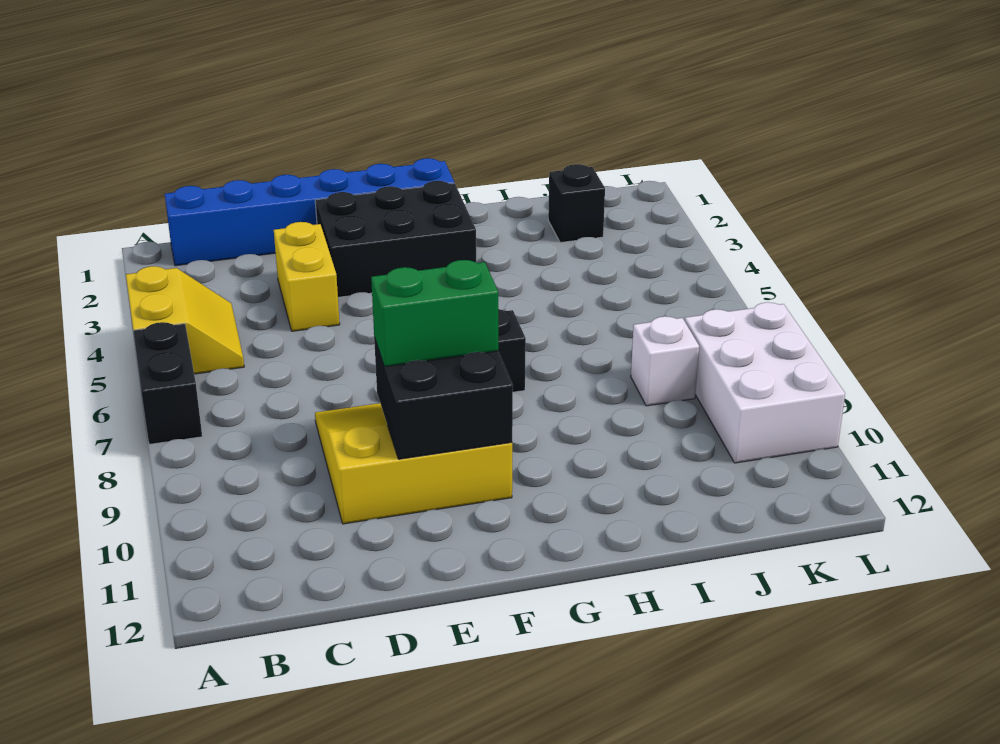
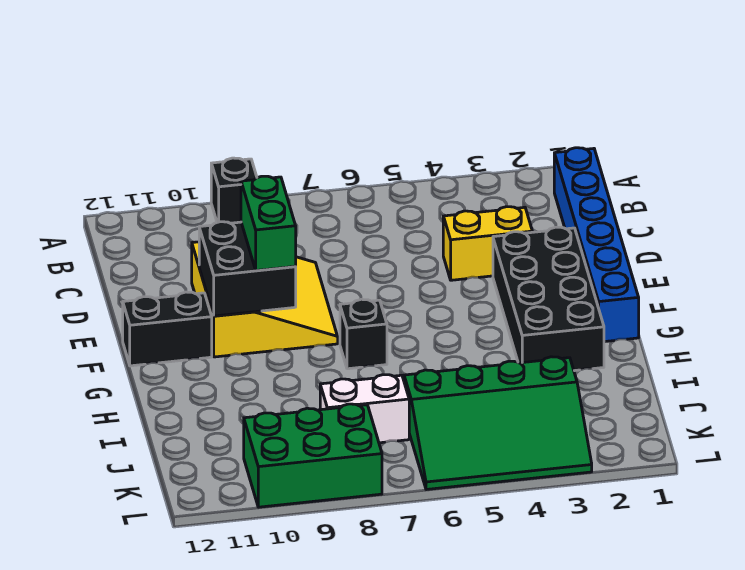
yellow slope A4:B5 level 1 top A -> none
black brick A6:A7 level 1 -> black brick F11:F12 level 1
black brick E2:G3 level 1 -> black brick E2:H3 level 1
black brick J2 level 1 -> black brick A9 level 1
none -> green slope J3:L6 level 1 top J
white brick J8 level 1 -> white brick J7:J8 level 1
white brick K8:L10 level 1 -> green brick K8:L10 level 1

